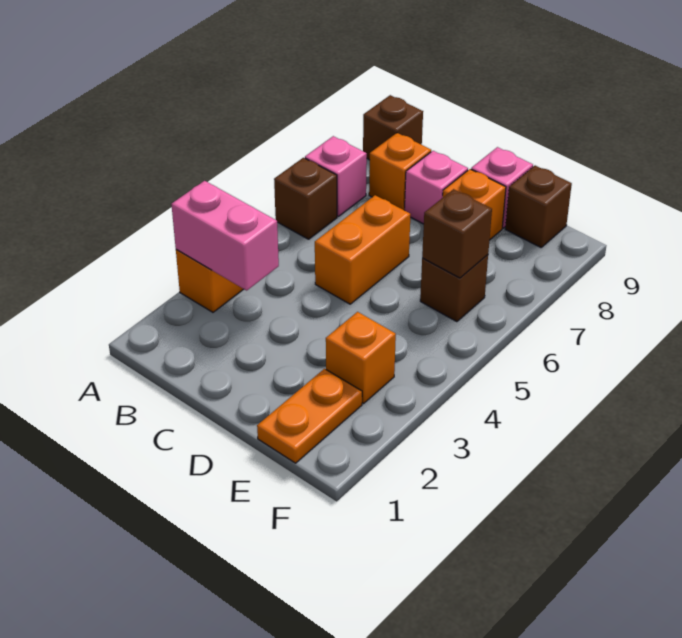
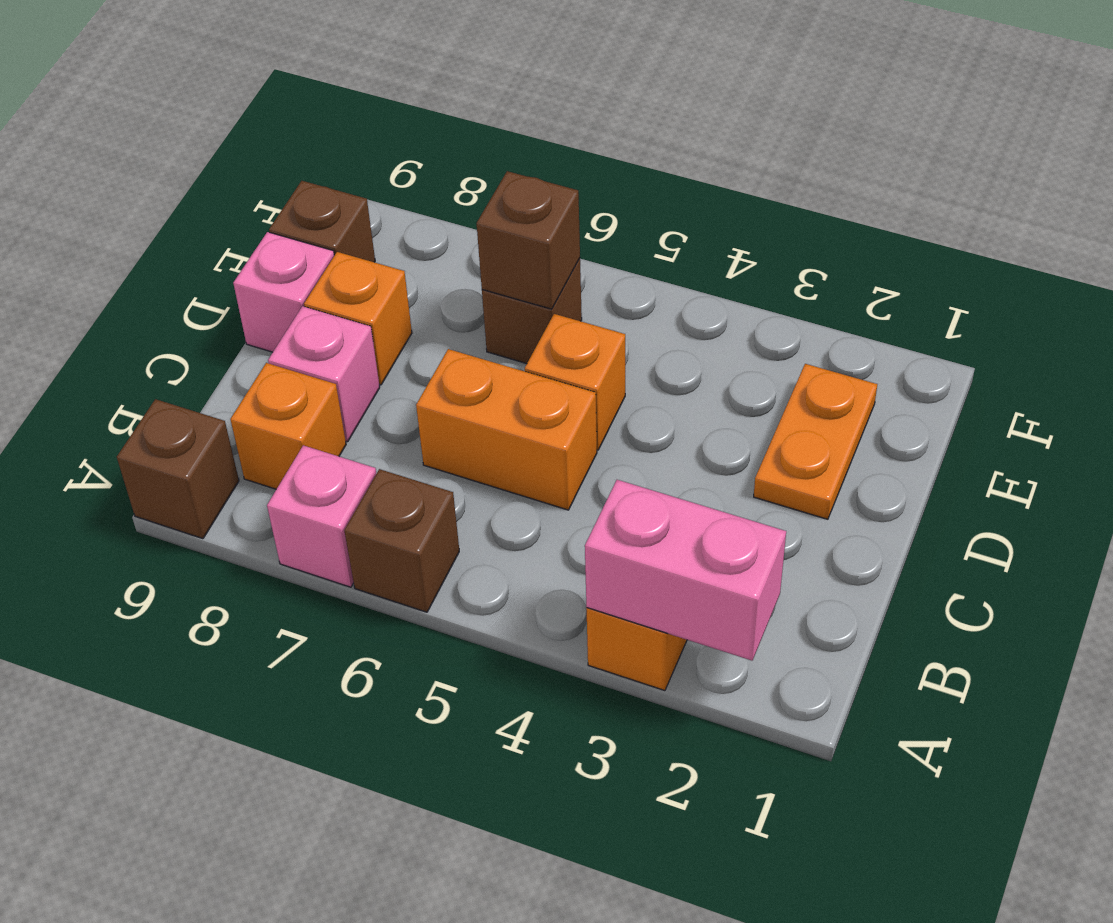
pink brick A3:B3 level 2 -> pink brick A2:A3 level 2
orange plate E1:E2 level 1 -> orange plate D2:E2 level 1
orange brick E3 level 1 -> orange brick D5 level 1

